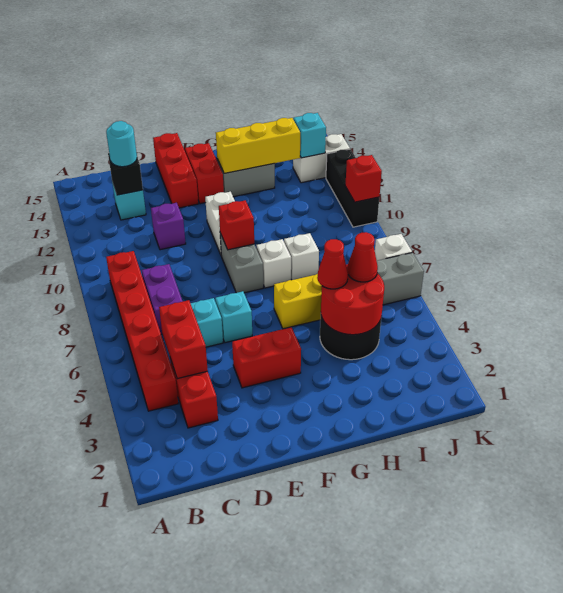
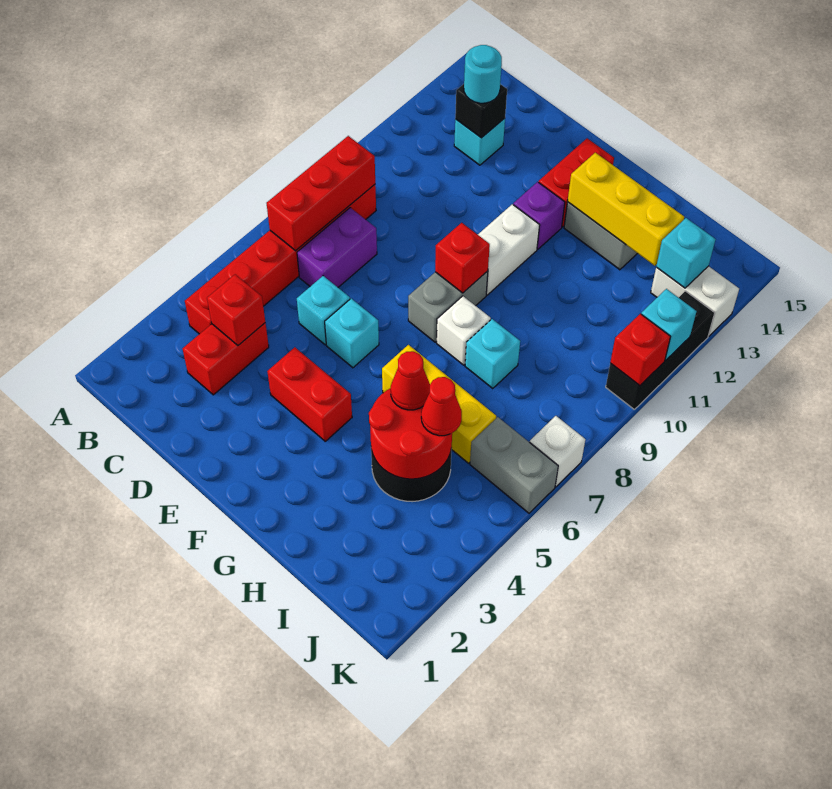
red brick C4:C5 level 2 -> red brick C4 level 2
purple brick D11 level 1 -> purple brick F12 level 1
red brick E13:E15 level 1 -> red brick B7:B9 level 2
white brick H8 level 1 -> cyan brick H8 level 1
none -> cyan brick K11 level 2

